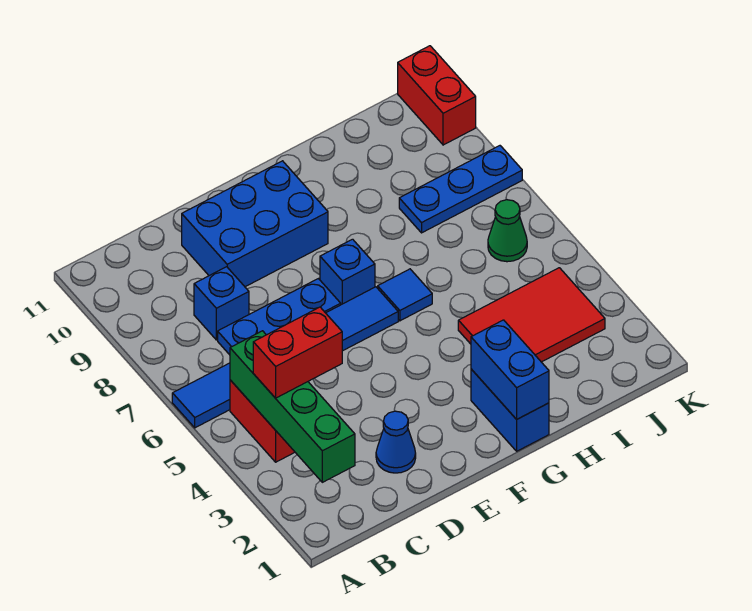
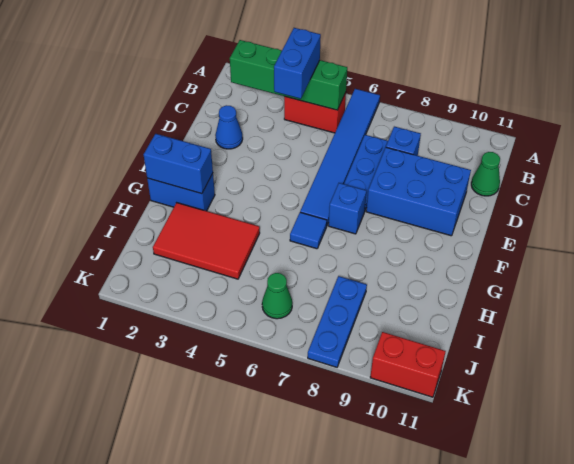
red brick B4:C4 level 3 -> blue brick B4:C4 level 3
none -> green cone C11 level 1
blue brick D9:F10 level 1 -> blue brick D8:E10 level 1
red tile H3:J4 level 1 -> red tile H2:I4 level 1

